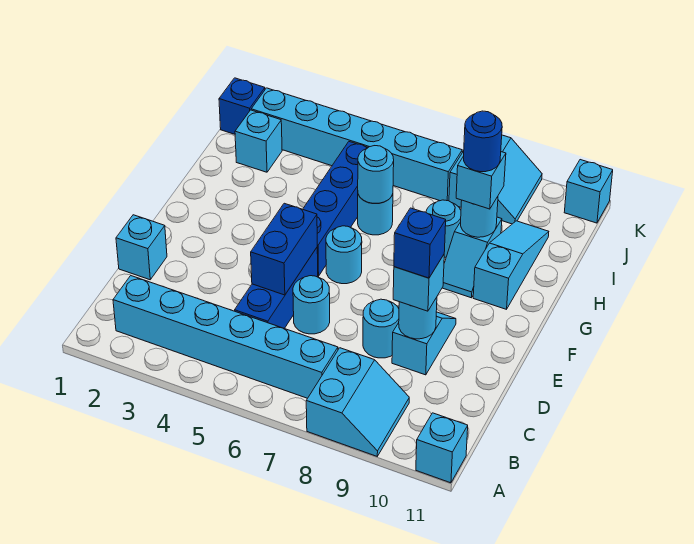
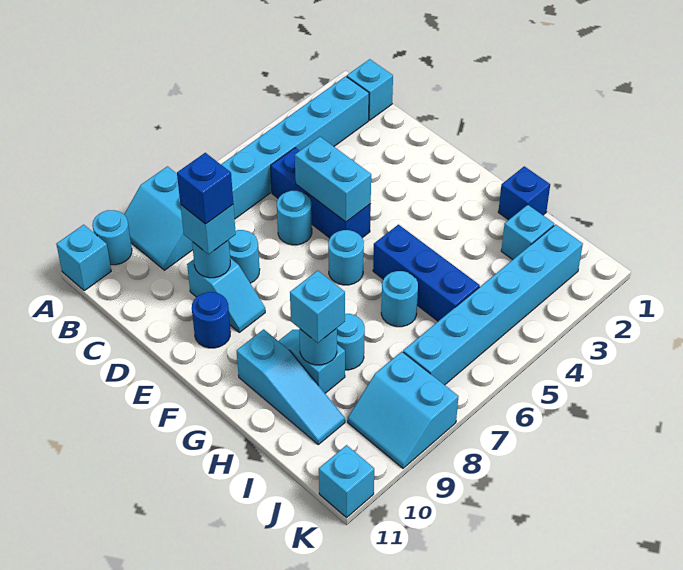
cyan brick D1 level 1 -> cyan brick B1 level 1
blue brick D5:E5 level 2 -> cyan brick D5:E5 level 2
blue brick F5:I5 level 1 -> blue brick G5:I5 level 1
cyan round brick H6 level 2 -> cyan round brick A10 level 1
blue round brick H9 level 4 -> blue round brick E10 level 1
blue brick J1 level 1 -> blue brick H1 level 1

